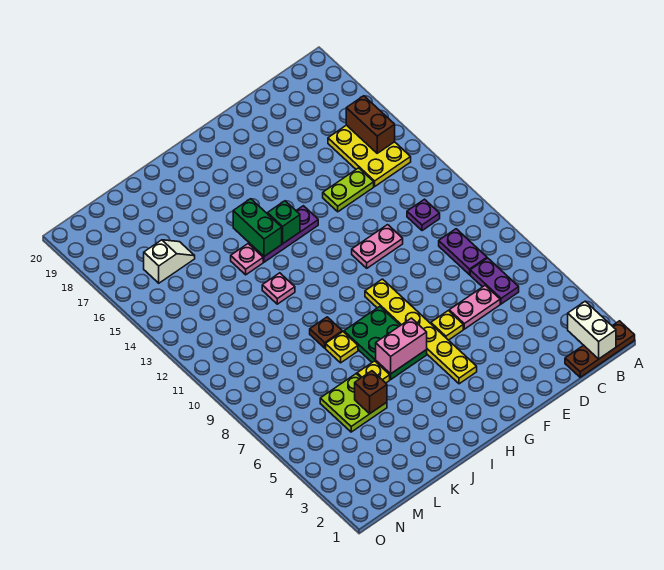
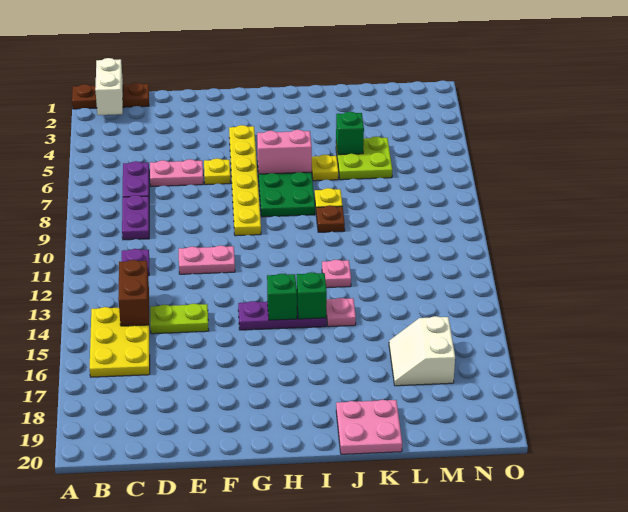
brown brick B15:B16 level 2 -> brown brick C13:C14 level 2
green brick I14:I15 level 2 -> green brick I14 level 2
none -> pink plate J19:K20 level 1
brown brick K5 level 2 -> green brick K5 level 2
white slope L16:M16 level 1 top M -> white slope L16:M17 level 1 top M

